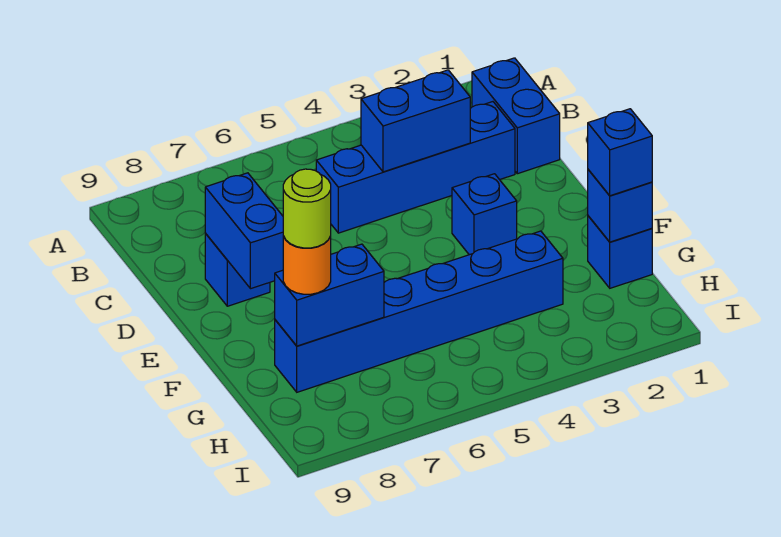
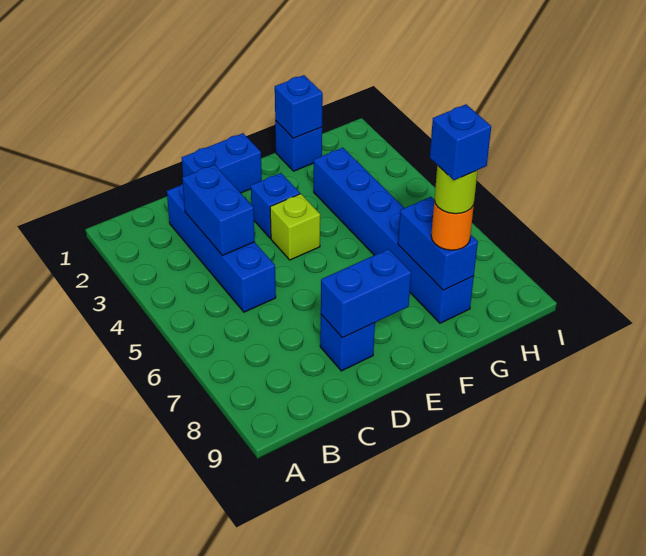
blue brick B1:C1 level 1 -> blue brick D1:E1 level 1
none -> lime brick E4 level 1
blue brick G1 level 3 -> blue brick G8 level 5

